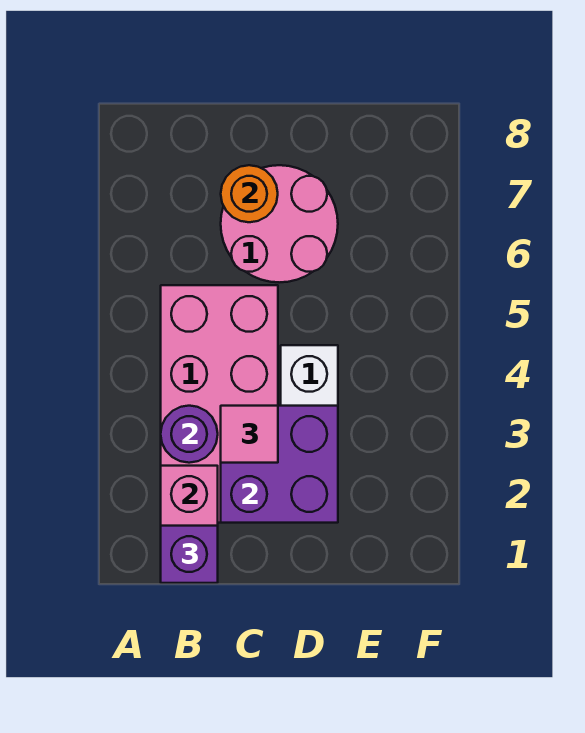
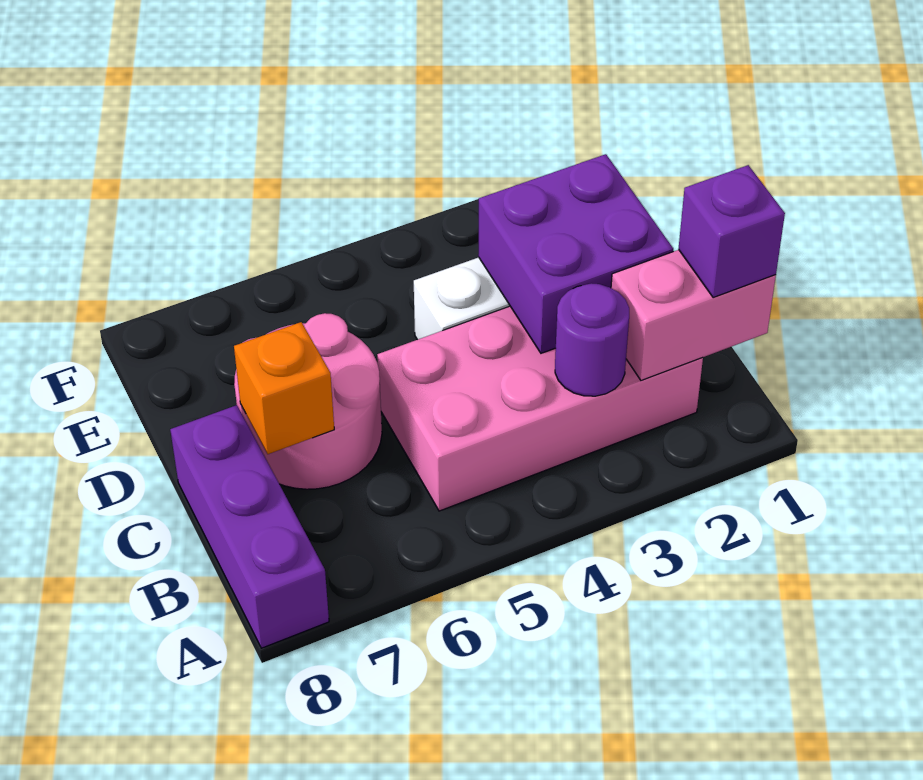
none -> purple brick A8:C8 level 1
pink tile C3 level 3 -> none
orange round brick C7 level 2 -> orange brick C7 level 2

